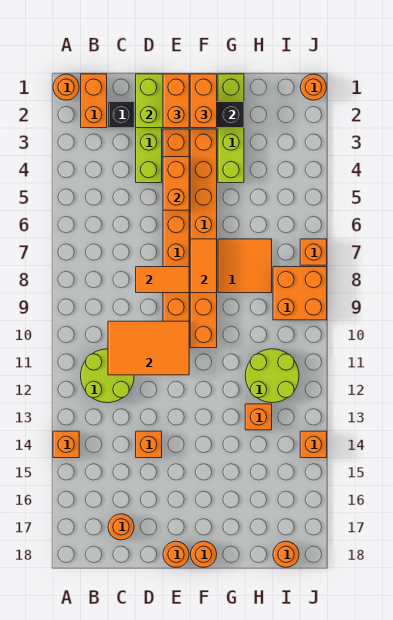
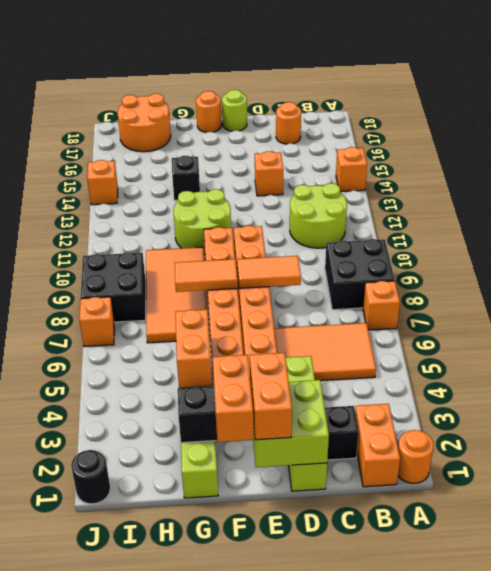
none -> black brick A8:B9 level 1
orange tile C10:E11 level 2 -> orange tile B5:D6 level 1
orange brick E4:E5 level 2 -> orange brick G4:G5 level 2
orange round brick E18 level 1 -> lime round brick E18 level 1
orange tile F7:F8 level 2 -> orange tile F8:G8 level 2
orange tile G7:H8 level 1 -> orange tile G7:H10 level 1
none -> black brick G14 level 1
lime round brick H11:I12 level 1 -> lime round brick F11:G12 level 1
orange brick H13 level 1 -> orange brick A7 level 1
orange brick I8:J9 level 1 -> black brick I8:J9 level 1
orange round brick I18 level 1 -> orange round brick H17:I18 level 1
orange round brick J1 level 1 -> black round brick J1 level 1

